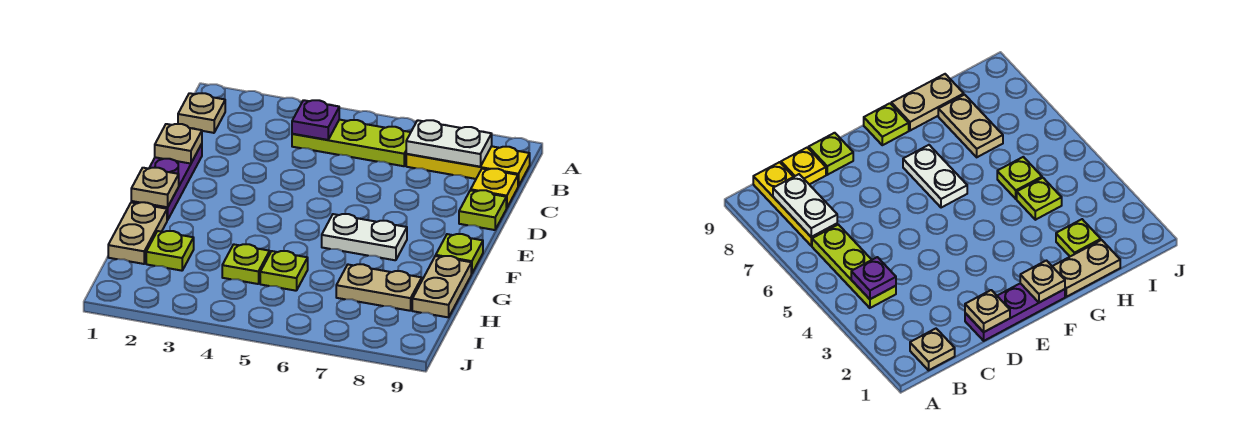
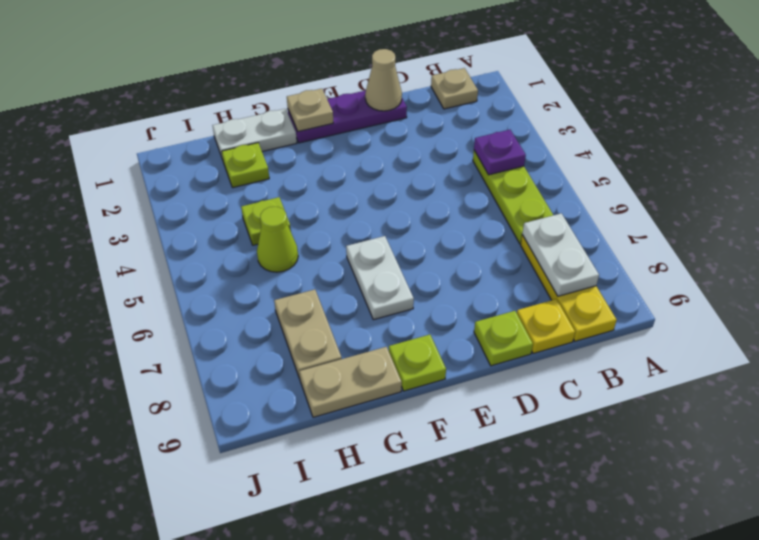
tan plate D1 level 2 -> tan cone D1 level 2
tan plate G1:H1 level 1 -> white plate G1:H1 level 1
lime plate H5 level 1 -> lime cone H5 level 1

